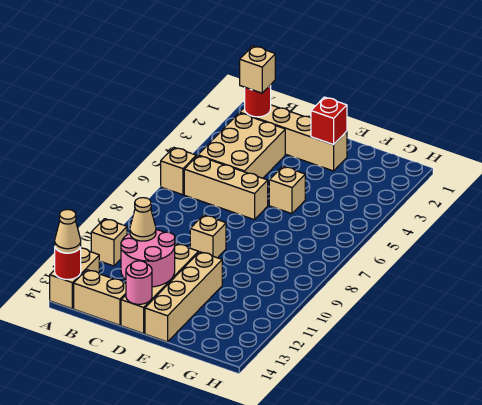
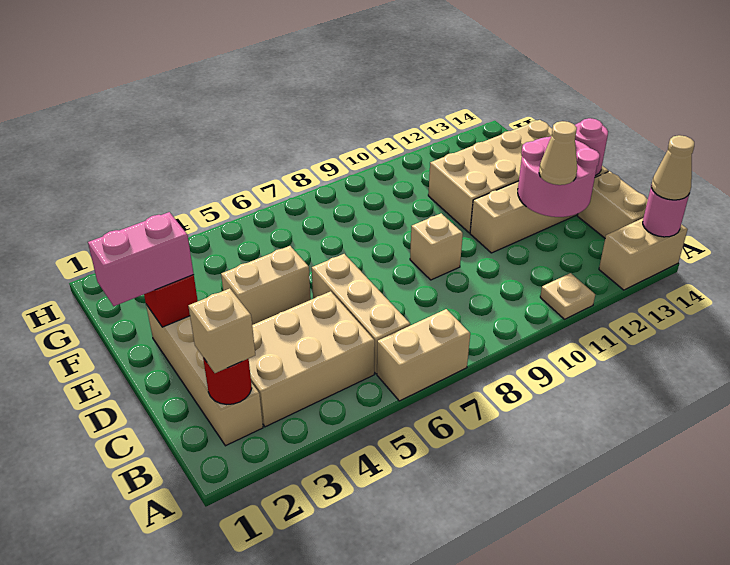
tan brick A6 level 1 -> tan brick A6:A7 level 1
tan brick A11 level 1 -> tan plate A11 level 1
red round brick A14 level 2 -> pink round brick A14 level 2
none -> pink brick E1:E2 level 3
tan brick E5 level 1 -> tan brick E4:E5 level 1
tan brick E11:E14 level 1 -> tan brick E11:F14 level 1

